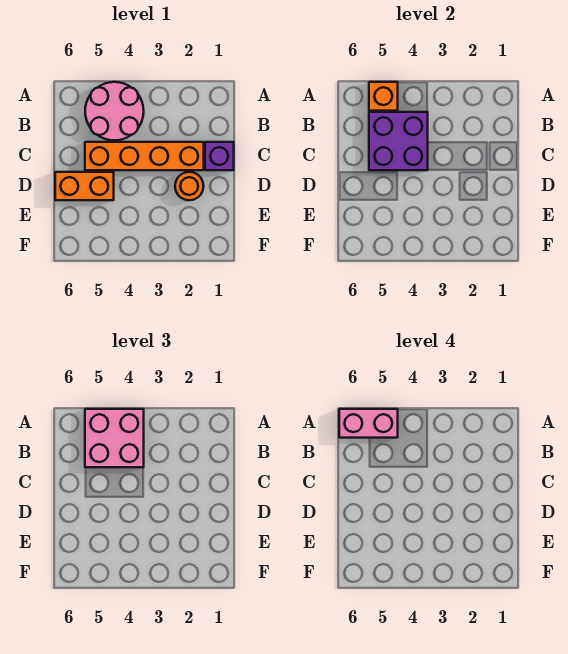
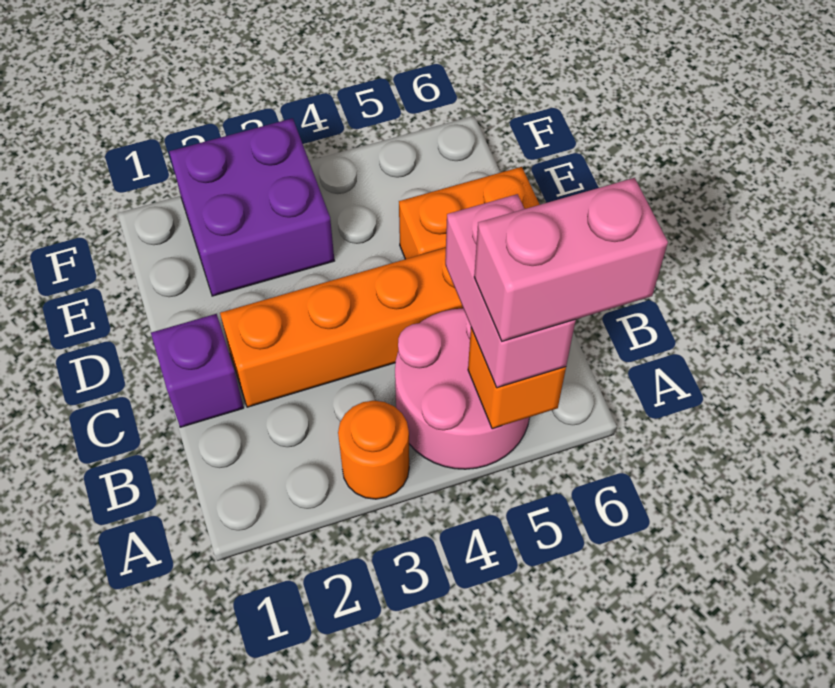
pink brick A4:B5 level 3 -> pink brick A5:B5 level 3
purple brick B4:C5 level 2 -> purple brick E2:F3 level 1
orange round brick D2 level 1 -> orange round brick A3 level 1

